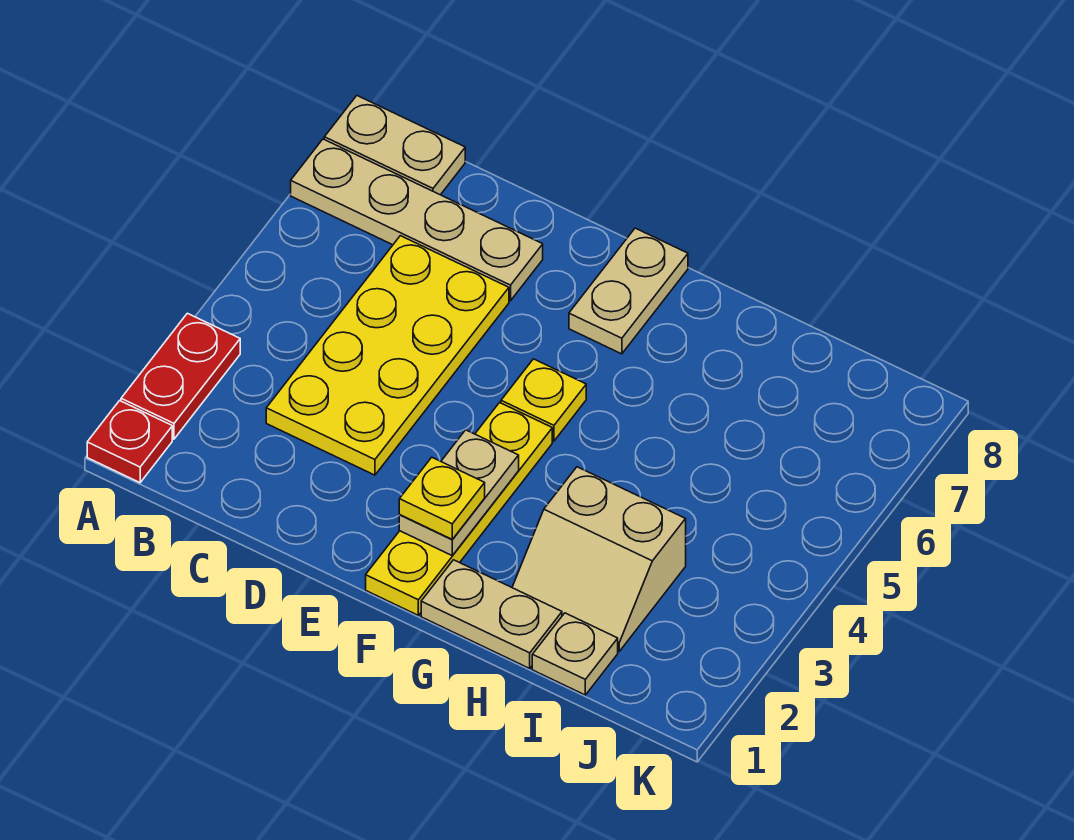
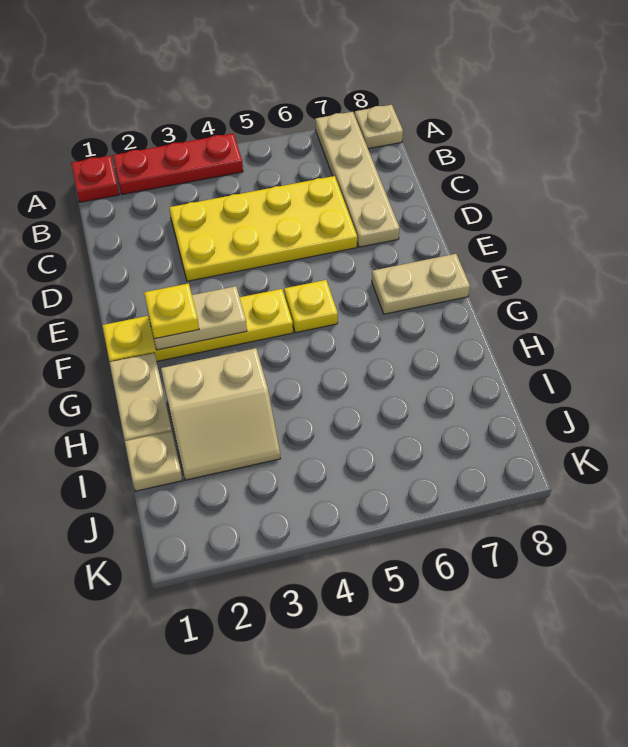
red plate A2:A3 level 1 -> red plate A2:A4 level 1
tan plate A8:B8 level 1 -> tan plate A8 level 1
tan slope H2:I3 level 1 top 3 -> tan slope H2:I3 level 1 top H

